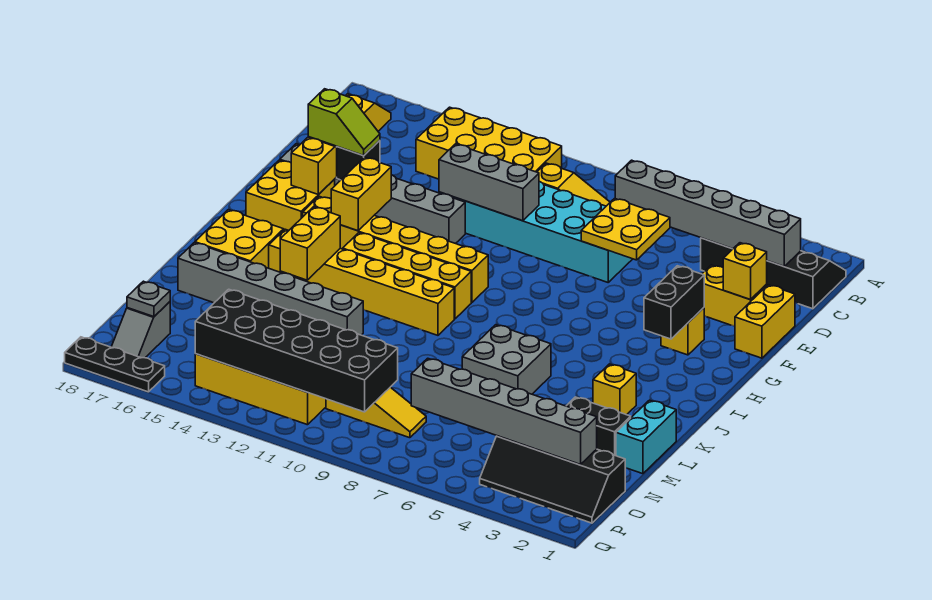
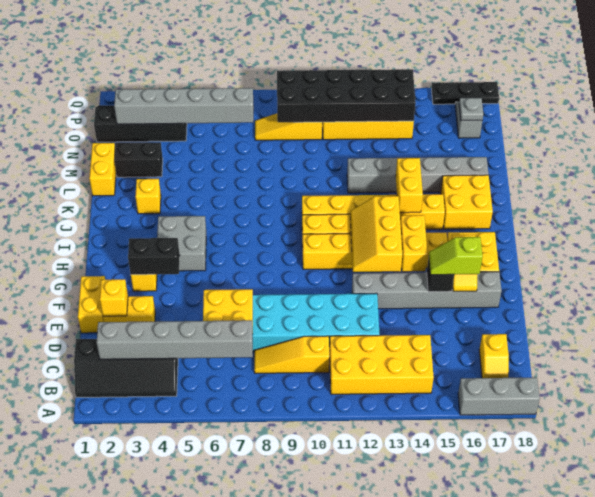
grey brick E10:E12 level 2 -> grey brick A16:A18 level 1
black brick G3:H3 level 2 -> black brick G3:G4 level 2
none -> yellow slope G12:I13 level 2 top 13
grey brick K6:L7 level 1 -> grey brick H4:I5 level 1
cyan brick L1:M1 level 1 -> yellow brick L1:M1 level 1

